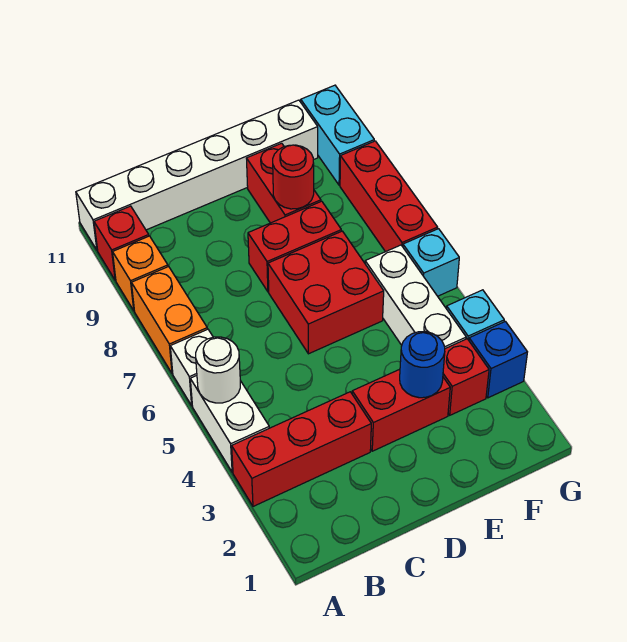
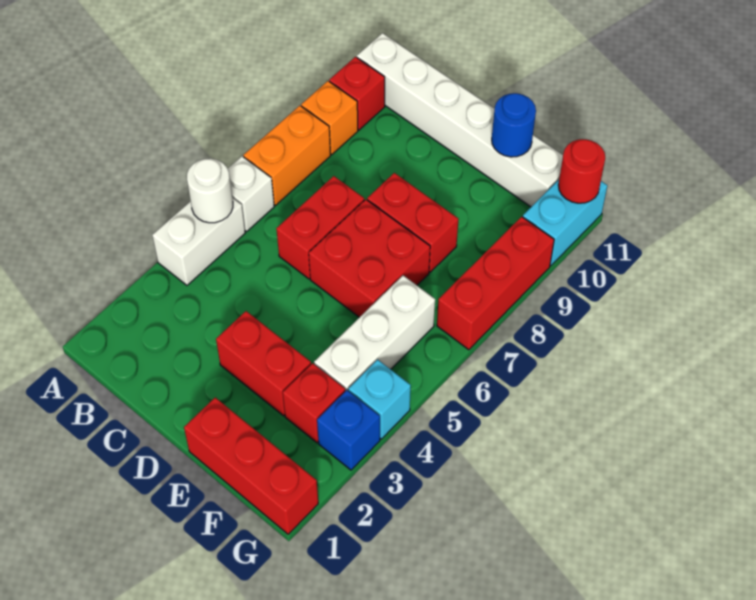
red brick A3:C3 level 1 -> red brick E1:G1 level 1
blue round brick E3 level 2 -> blue round brick E11 level 2
red brick E9:E10 level 1 -> red brick C6:C7 level 1
red round brick E9 level 2 -> red round brick G11 level 2
cyan brick G6 level 1 -> none

